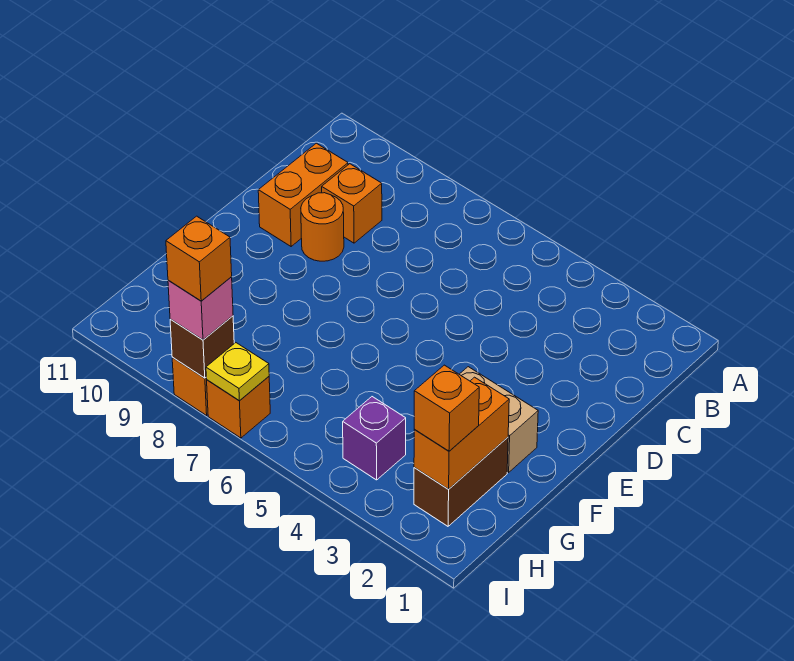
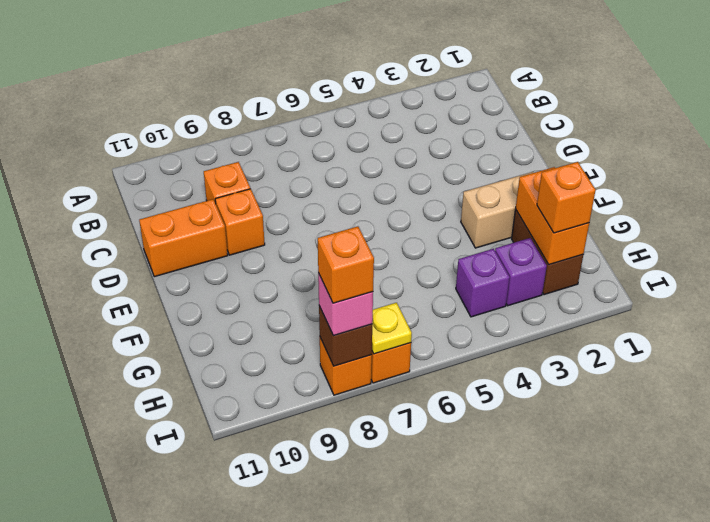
orange brick C10:D10 level 1 -> orange brick D10:D11 level 1
orange round brick D9 level 1 -> orange brick D9 level 1
none -> purple brick H3 level 1

